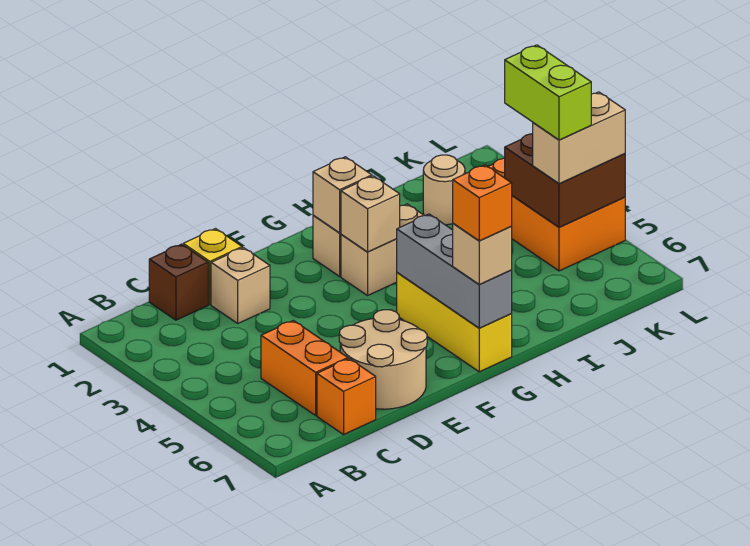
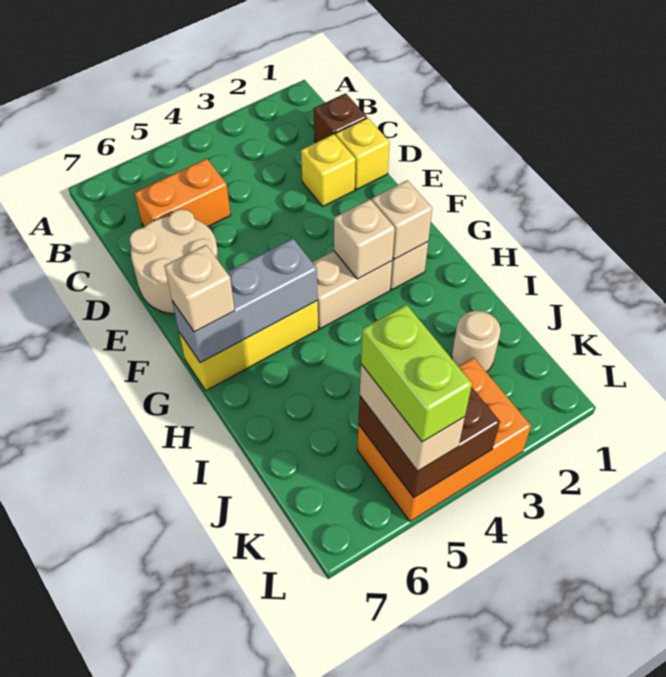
orange brick C7 level 1 -> none
tan brick D2 level 1 -> yellow brick D2 level 1
tan brick G3:H3 level 1 -> tan brick G3:G4 level 1
orange brick G7 level 4 -> none
lime brick K4:K5 level 4 -> lime brick K5:L5 level 4

